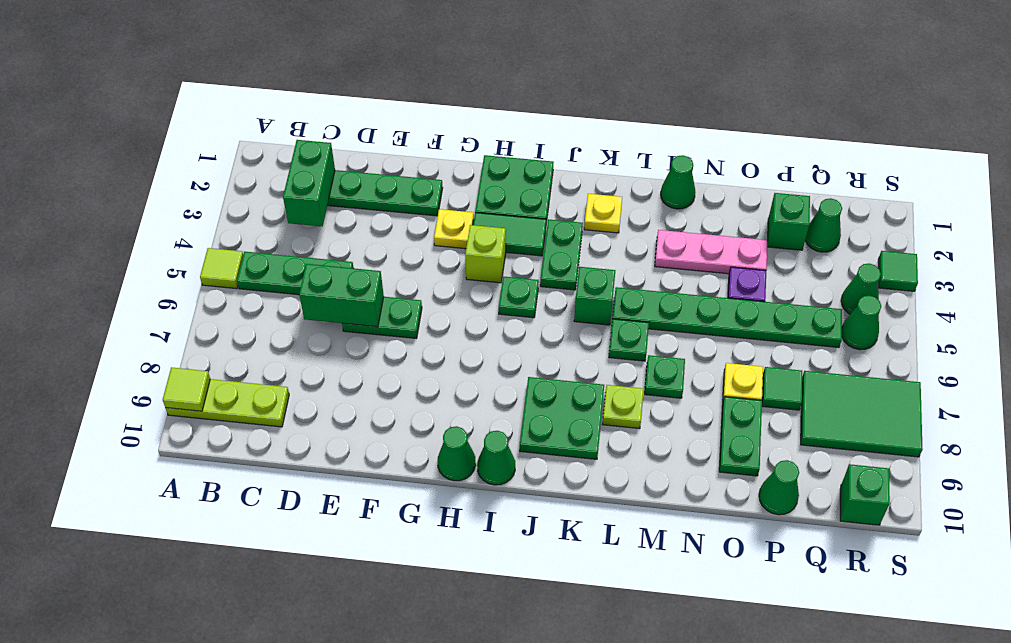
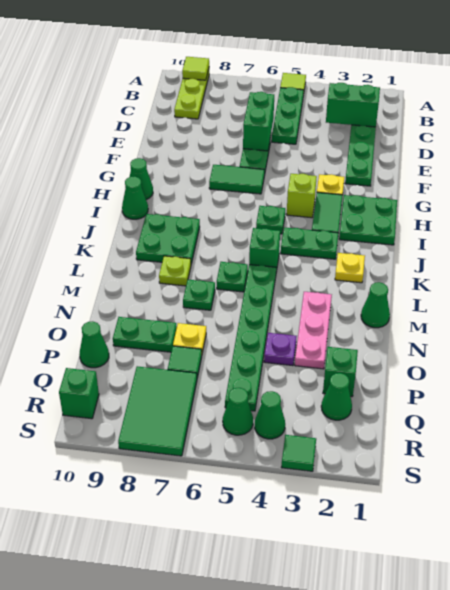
none -> green tile G6:G7 level 1

